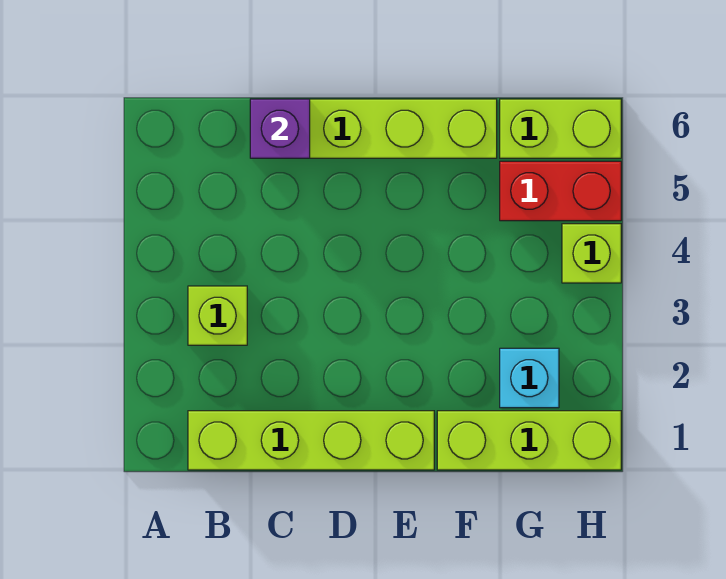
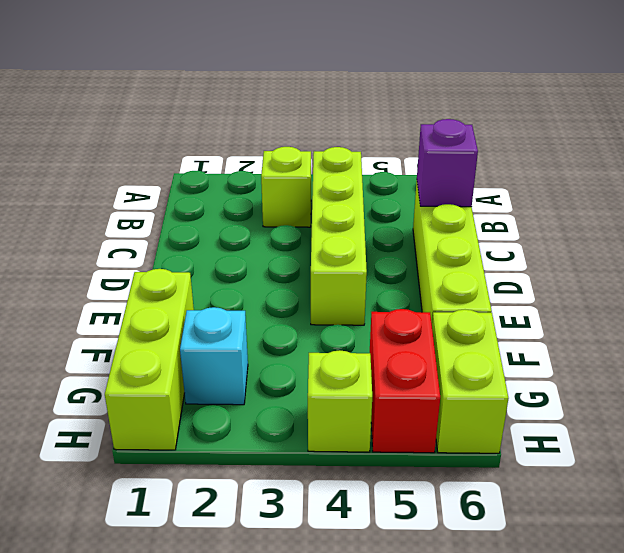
lime brick B1:E1 level 1 -> lime brick B4:E4 level 1

